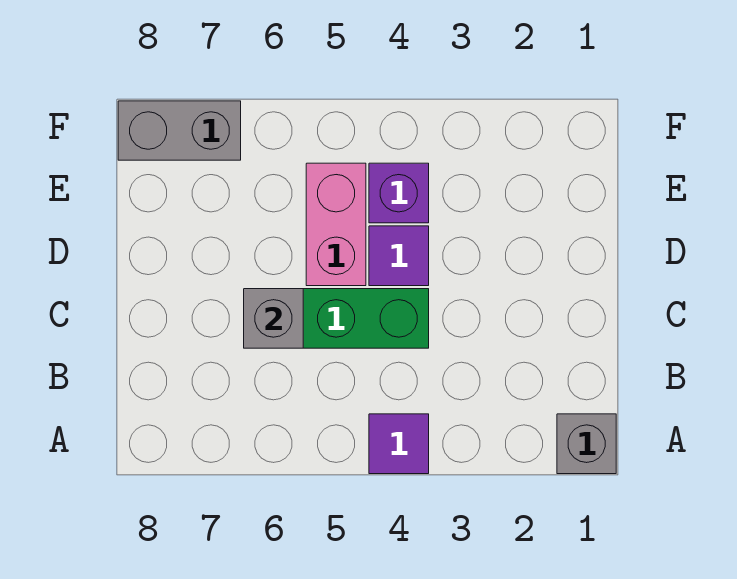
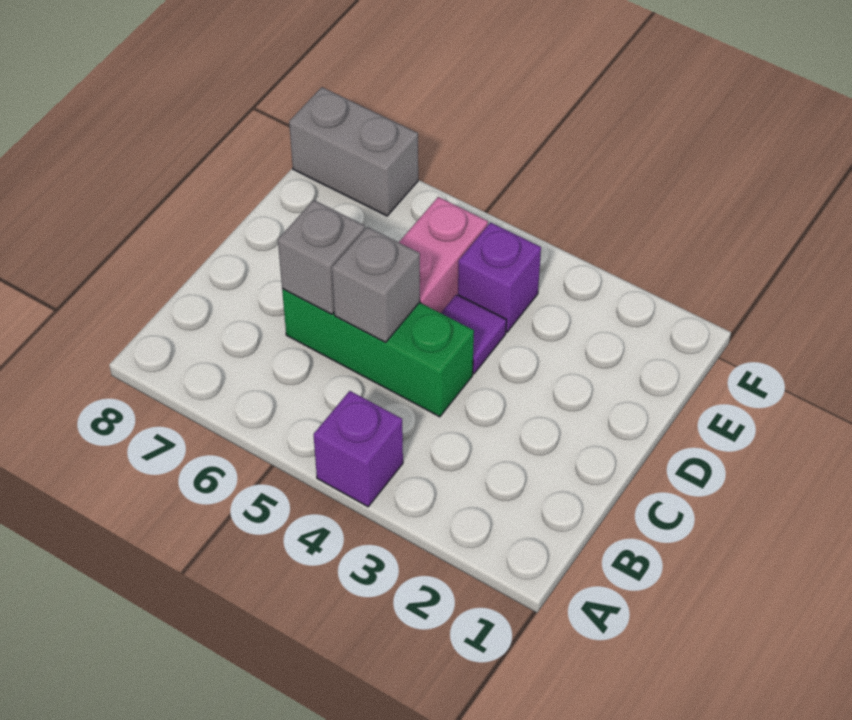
grey brick A1 level 1 -> grey brick C5 level 2
purple tile A4 level 1 -> purple brick A4 level 1

